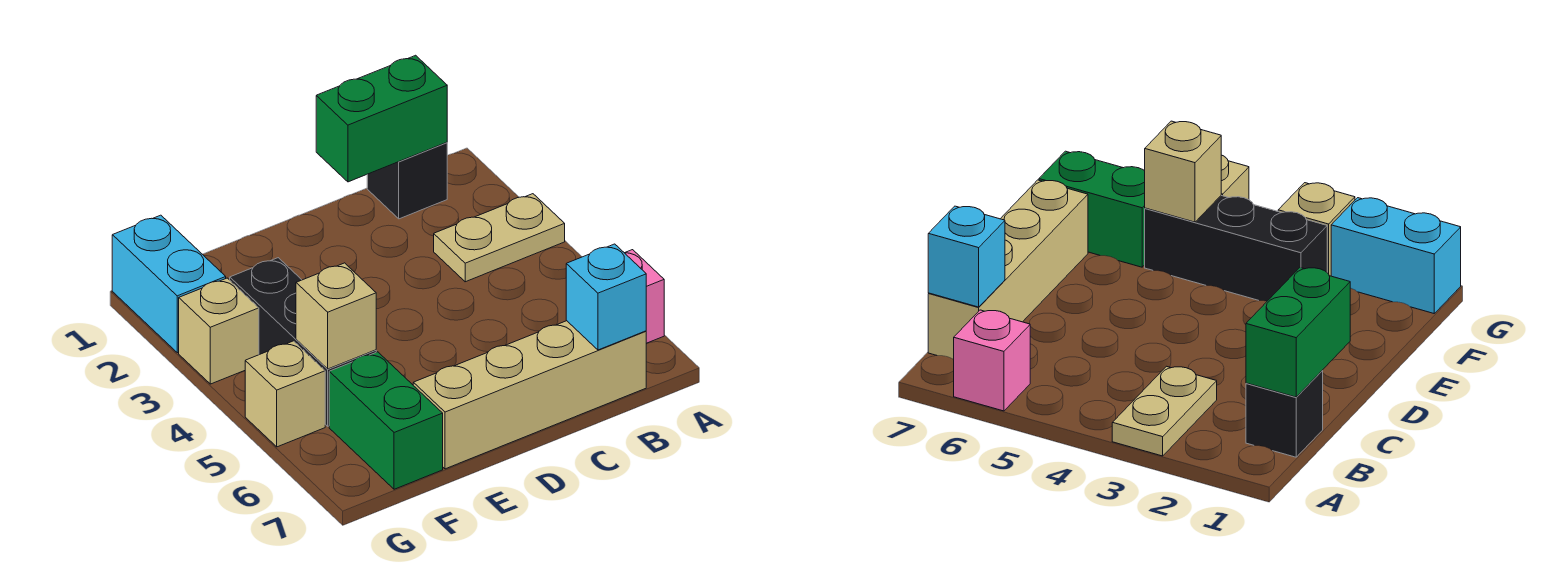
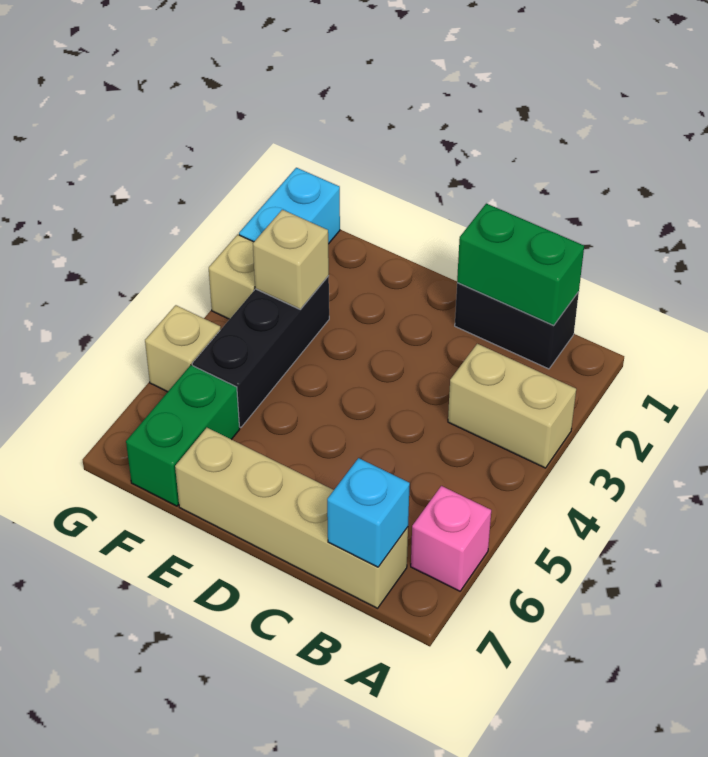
tan plate A3:B3 level 1 -> tan brick A3:B3 level 1
black brick B1 level 1 -> black brick B1:C1 level 1
tan brick F5 level 2 -> tan brick F3 level 2

